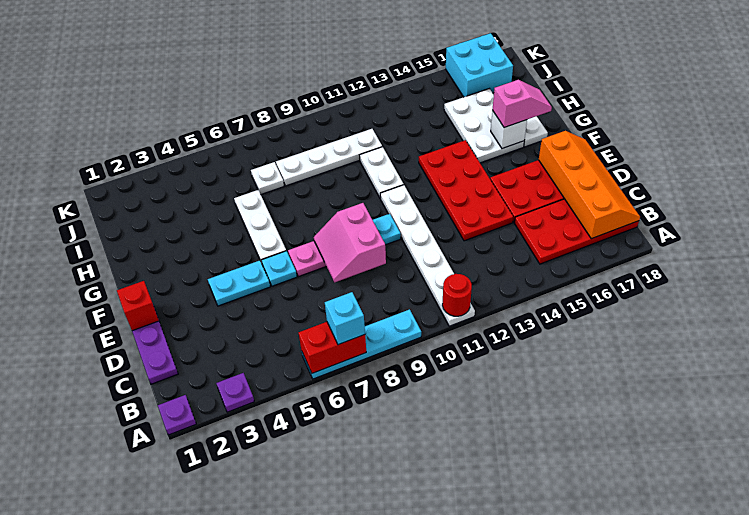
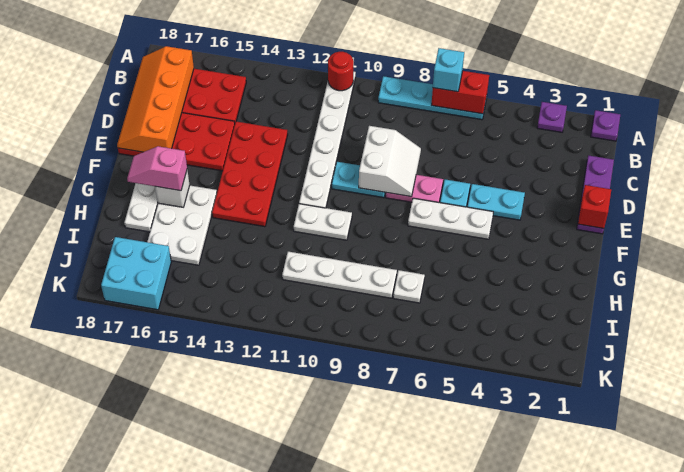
pink slope D8:E9 level 2 top 9 -> white slope D8:E9 level 2 top 9
white plate F6:H6 level 1 -> white plate F5:F7 level 1
white plate G11:H11 level 1 -> white plate G10:G11 level 1

